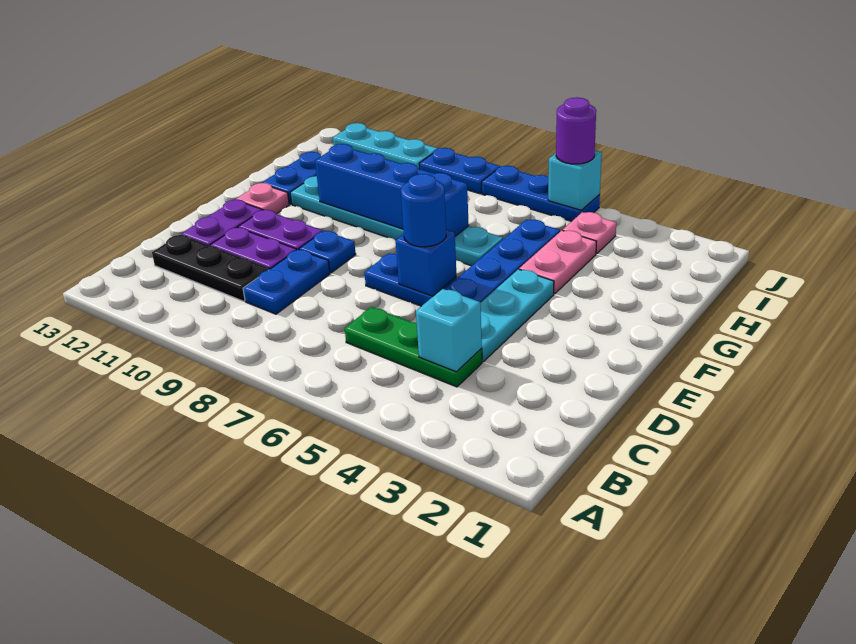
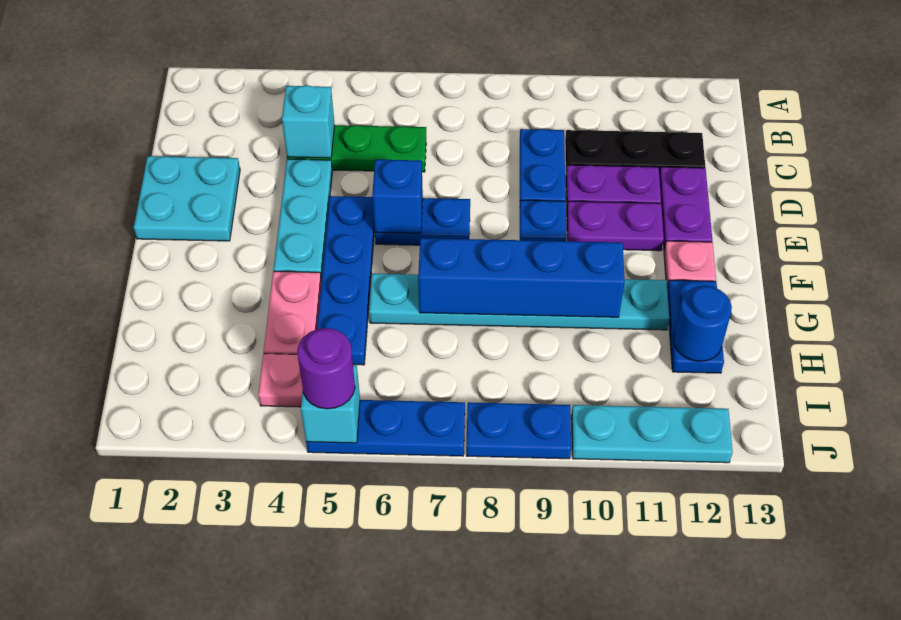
none -> cyan plate D1:E2 level 1
blue round brick E6 level 3 -> blue round brick H12 level 2

